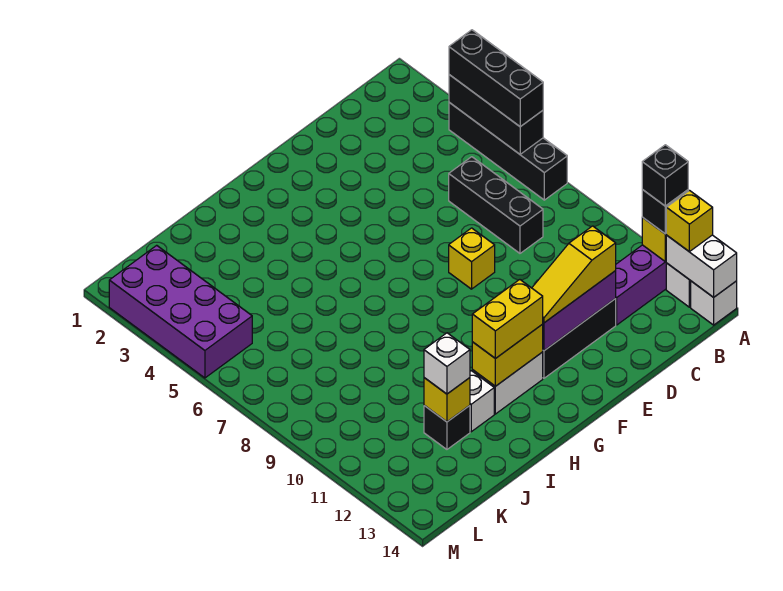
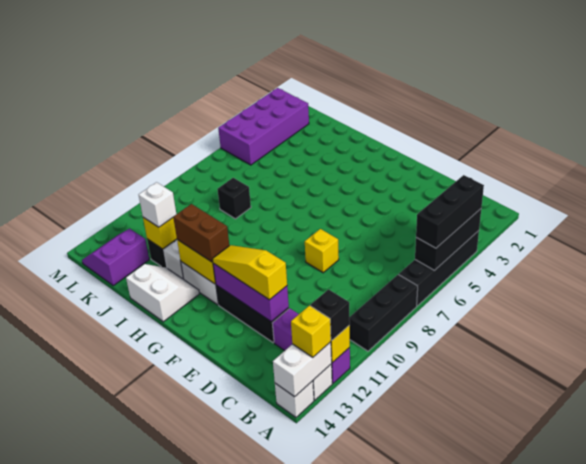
black brick A12 level 4 -> black brick J8 level 1
black brick C6:C8 level 1 -> black brick A8:A10 level 1
yellow brick G12:H12 level 3 -> brown brick G12:H12 level 3
none -> white slope H13:I14 level 1 top 14
none -> purple slope K13:L14 level 1 top K

